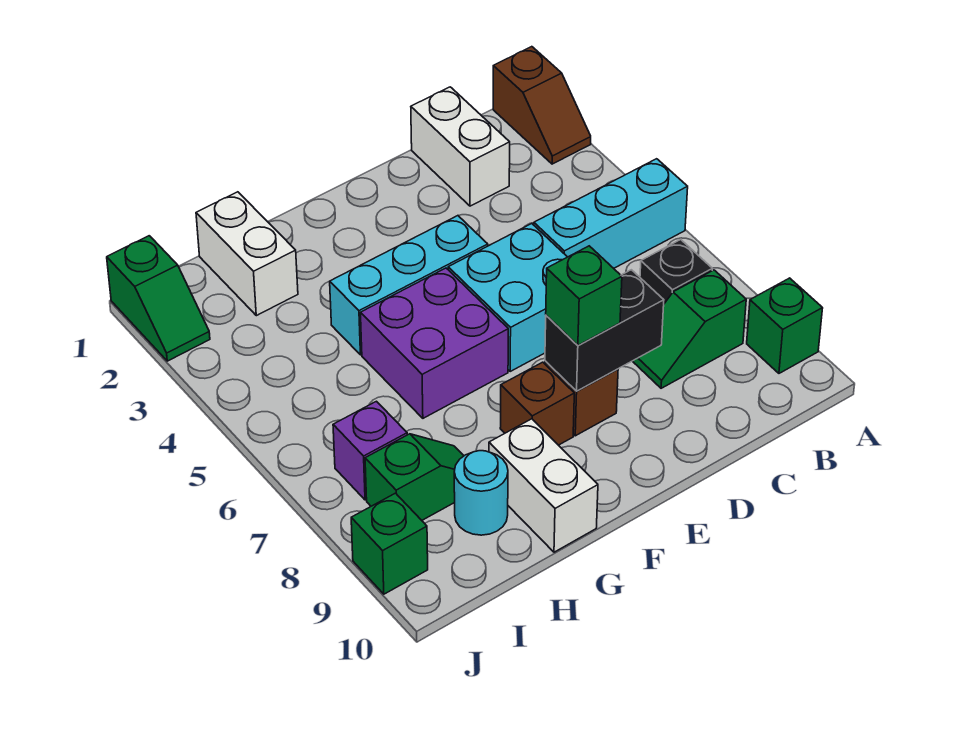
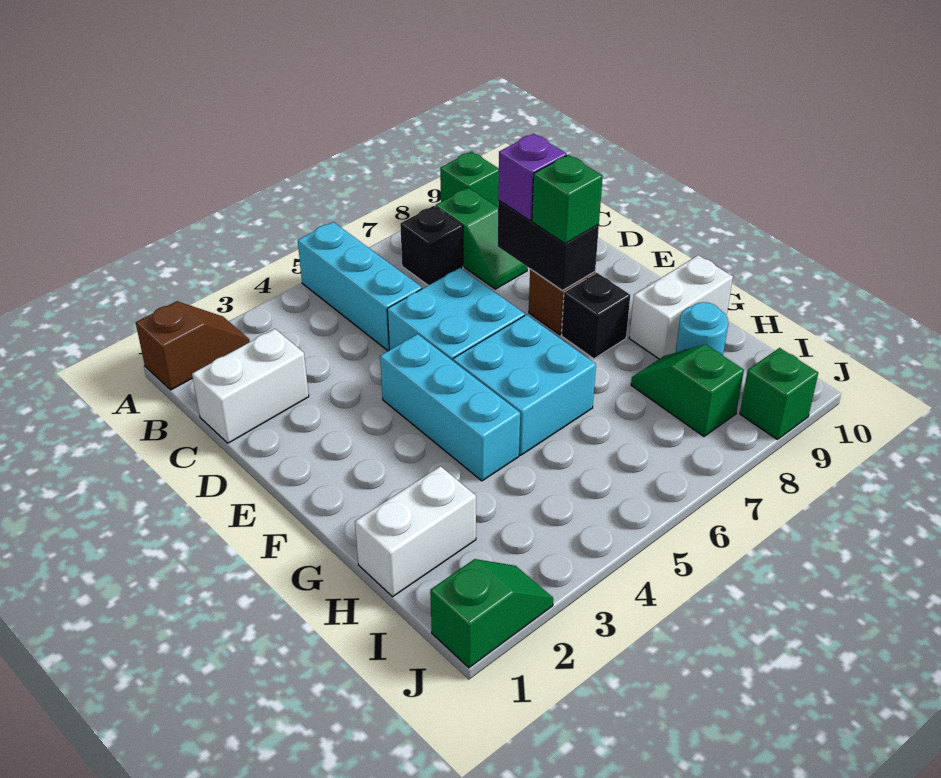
purple brick F5:G6 level 1 -> cyan brick F5:G6 level 1
brown brick F8 level 1 -> black brick F8 level 1
purple brick I7 level 1 -> purple brick D8 level 3

